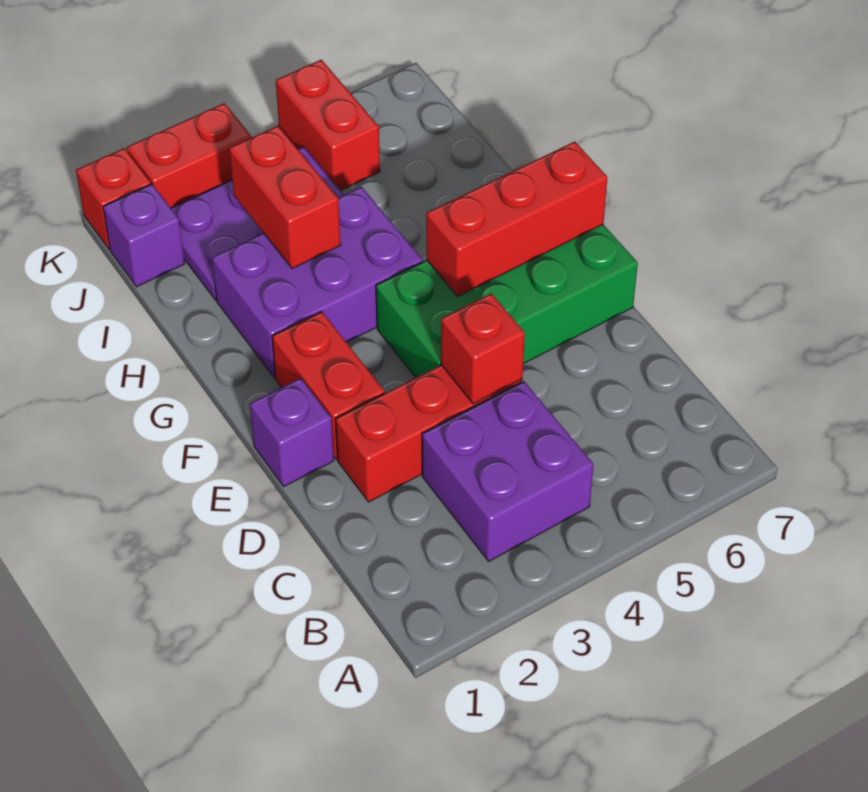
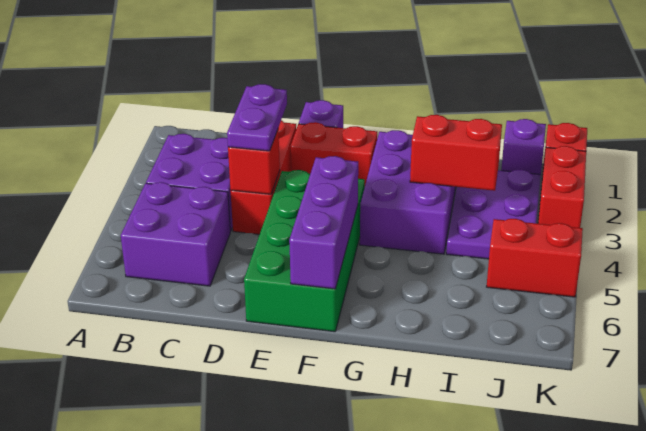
none -> purple brick B5:C6 level 1
none -> purple plate D3:D4 level 3
red brick F5:F7 level 2 -> purple brick F5:F7 level 2

